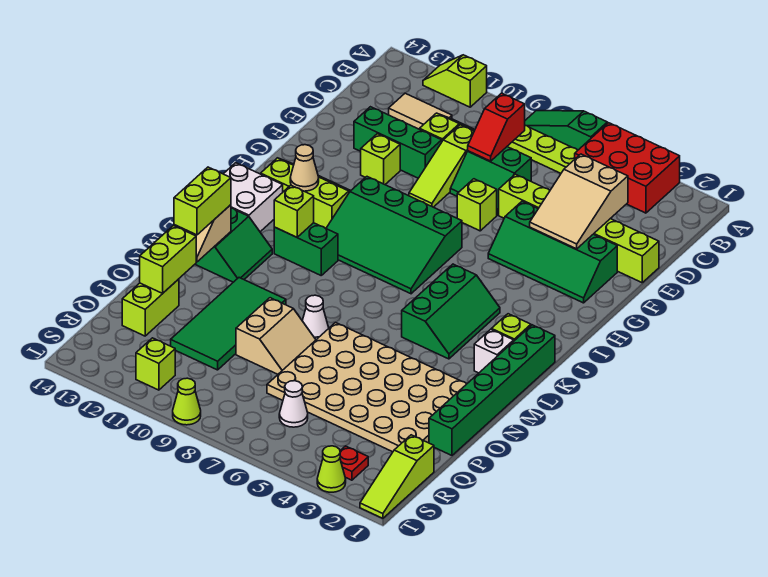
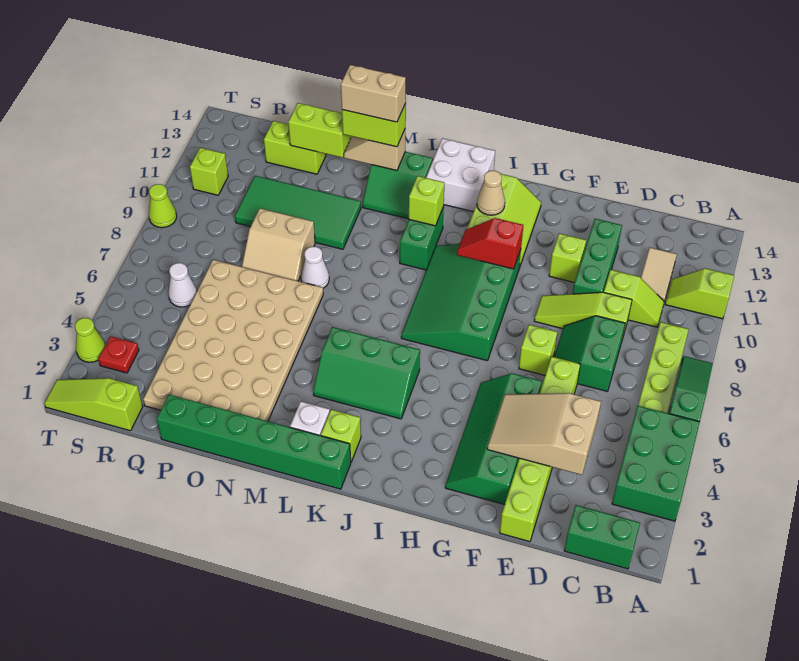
red brick A3:B5 level 1 -> green brick A3:B5 level 1
lime slope A11:A12 level 1 top 11 -> lime slope A11:B11 level 1 top A
none -> green brick B1:C1 level 1
red slope C8:D8 level 2 top C -> red slope H10:I10 level 2 top H
none -> tan brick M13:N13 level 4

